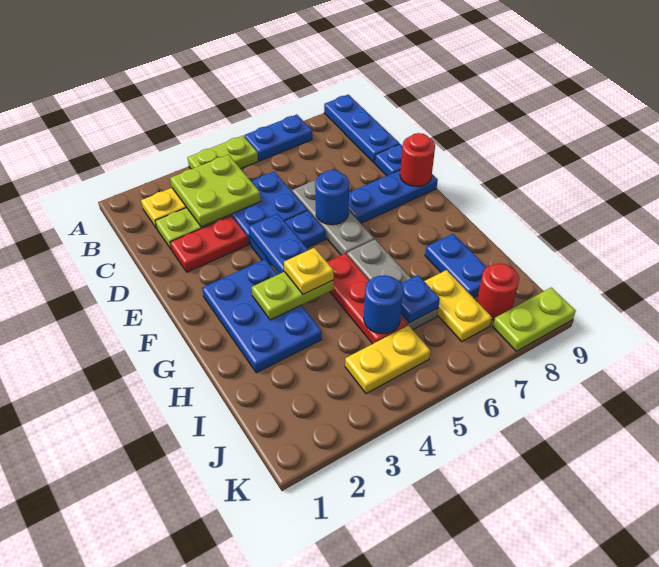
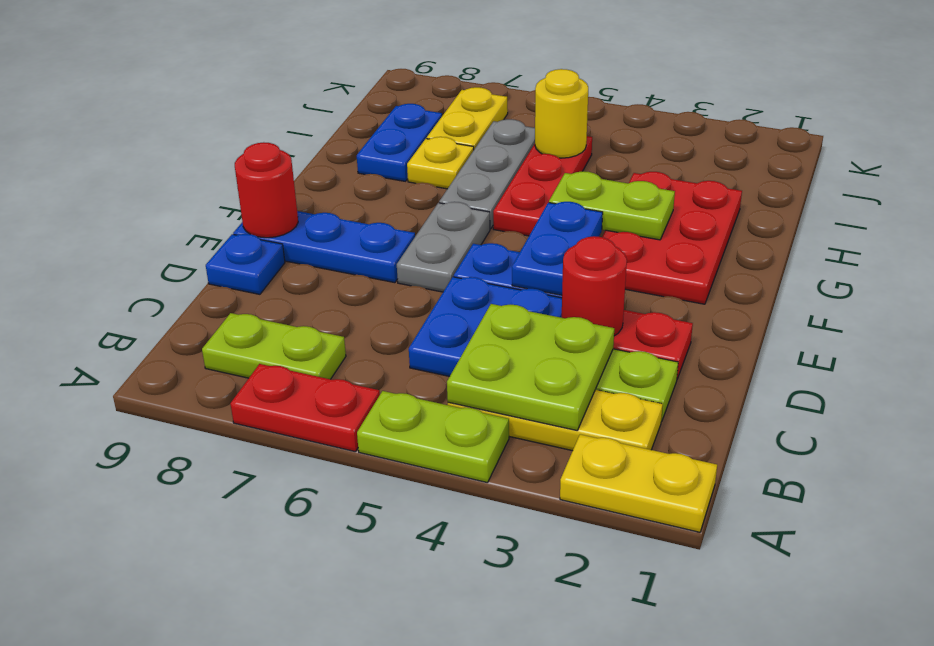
blue plate A6:A7 level 1 -> red plate A6:A7 level 1
blue plate A9:C9 level 1 -> none
grey plate D6:F6 level 1 -> grey plate E6:F6 level 1
blue round brick E6 level 2 -> none
blue plate F2:H3 level 1 -> red plate F2:H3 level 1
yellow plate G4 level 3 -> yellow plate H7 level 1
blue round brick I5 level 2 -> yellow round brick I5 level 2
blue plate I6 level 2 -> none
yellow plate J4:J5 level 1 -> yellow plate A1:A2 level 1
red round brick J8 level 1 -> red round brick D3 level 2
lime plate K8:K9 level 1 -> lime plate B7:B8 level 1

